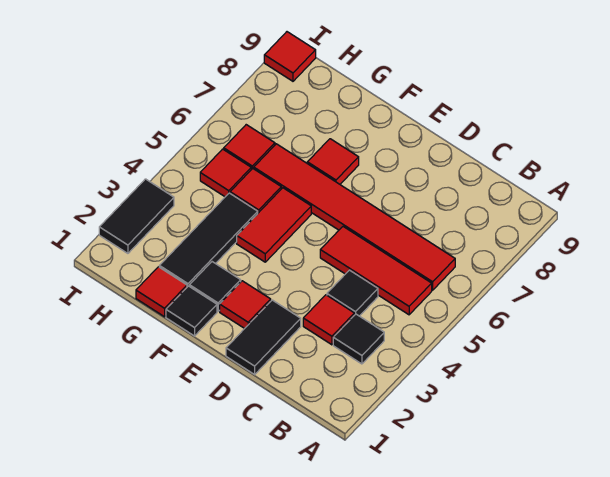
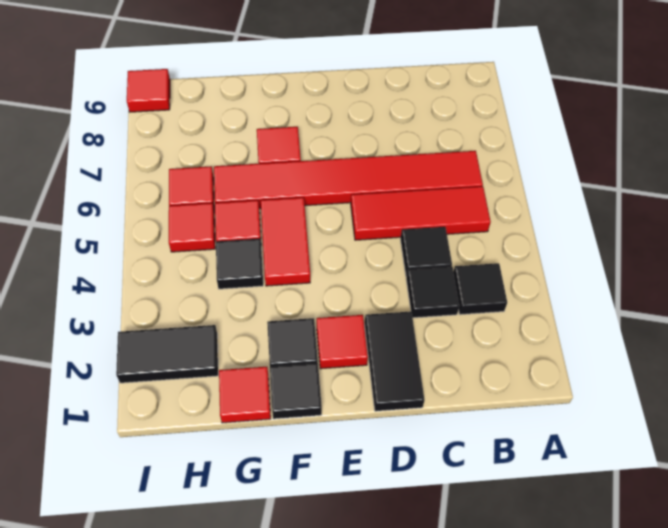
red tile C3 level 1 -> black tile C3 level 1
black tile G2:G4 level 1 -> black tile G4 level 1
black tile I2:I3 level 1 -> black tile H2:I2 level 1

